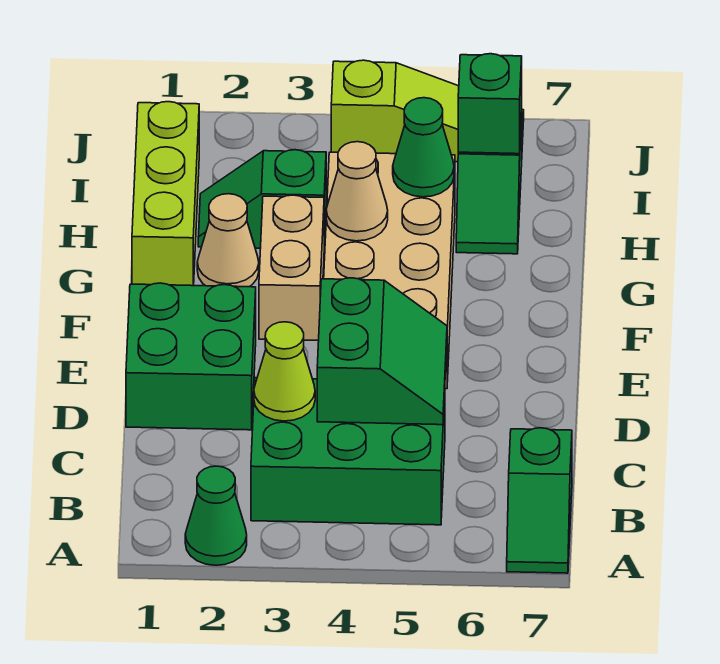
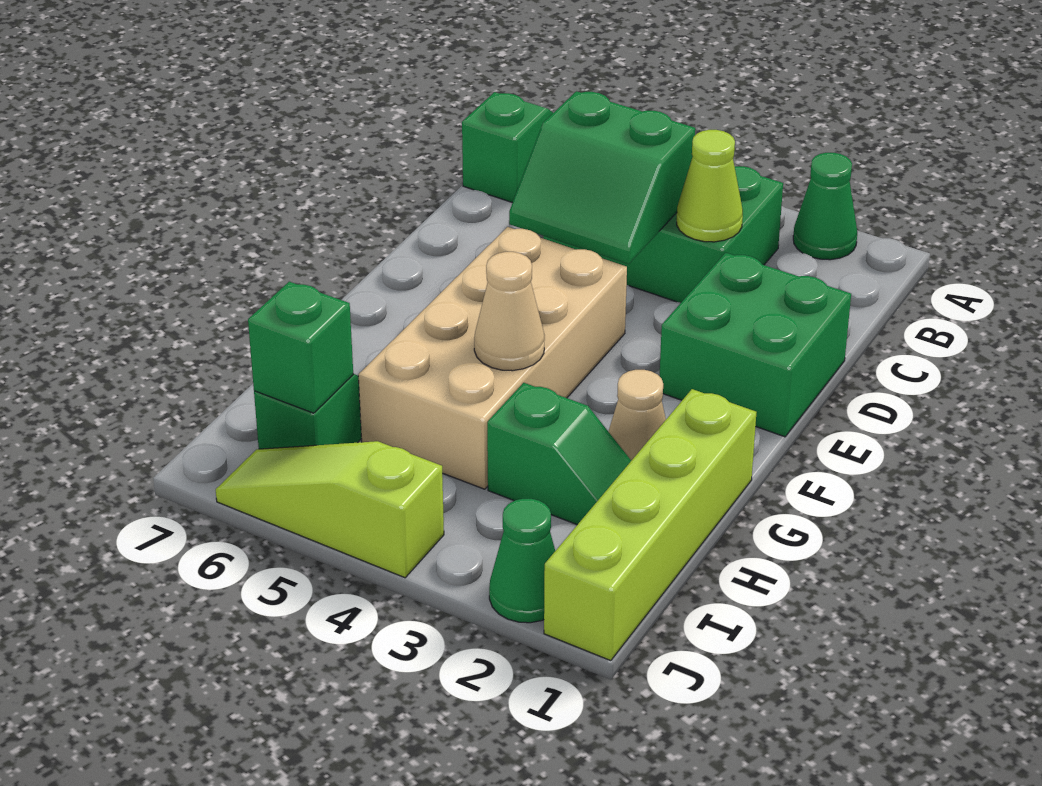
green slope C4:D5 level 2 top 4 -> green slope C4:D5 level 2 top C
tan brick F3:G3 level 1 -> none
lime brick G1:I1 level 1 -> lime brick G1:J1 level 1
green cone H5 level 2 -> green cone J2 level 1

